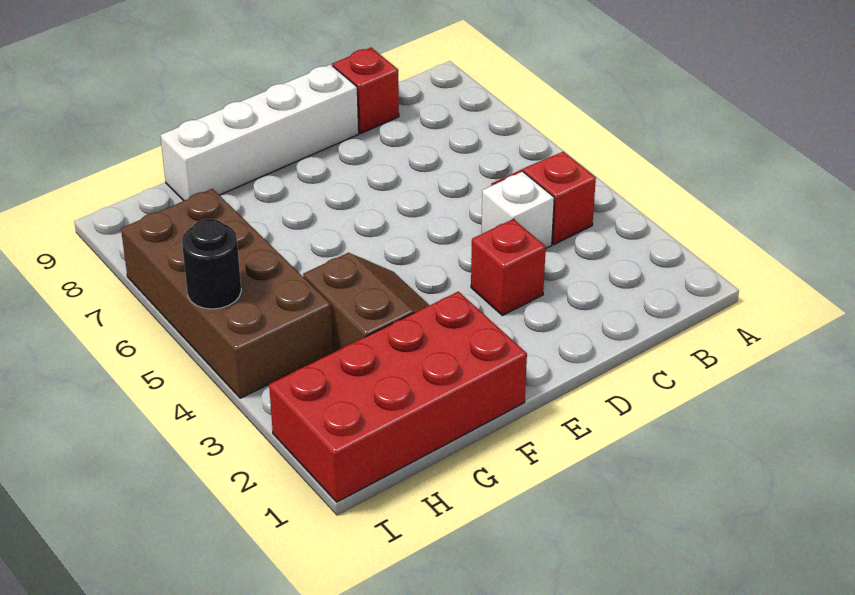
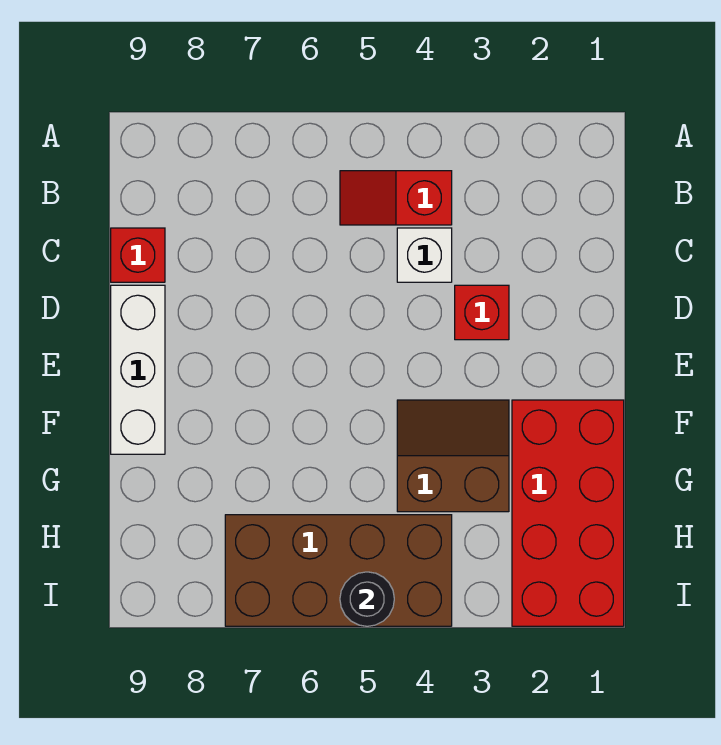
white brick D9:G9 level 1 -> white brick D9:F9 level 1

